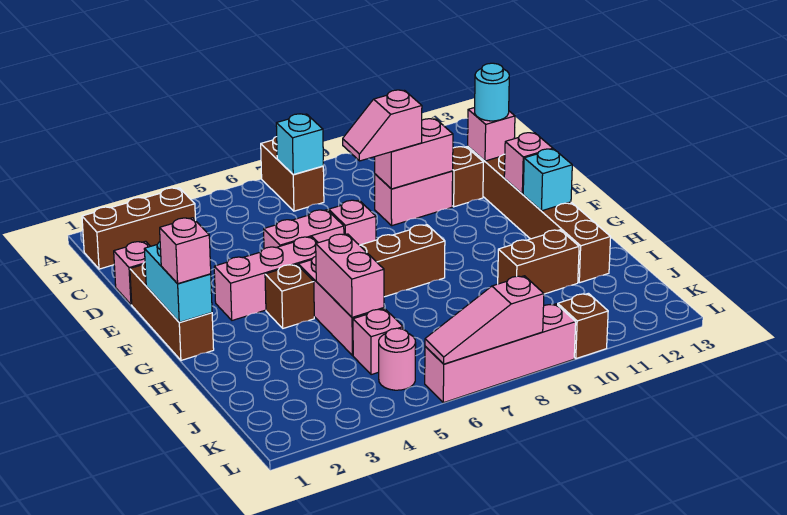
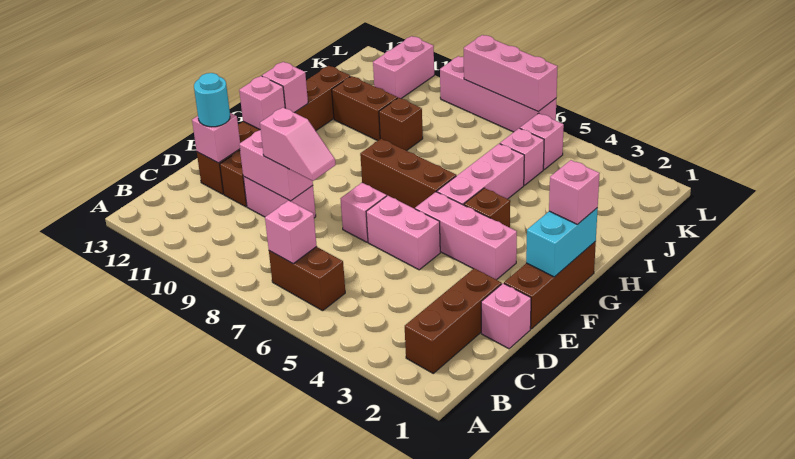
brown brick A7:B7 level 1 -> brown brick B6:B7 level 1
brown brick B1:B3 level 1 -> brown brick B2:D2 level 1
cyan brick B7 level 2 -> pink brick B7 level 2
cyan brick G12 level 2 -> pink brick G12 level 2
pink brick H5:I5 level 2 -> pink brick K11:L11 level 1
pink round brick K5 level 1 -> pink brick K5 level 1
pink slope L6:L8 level 2 top 8 -> pink brick L6:L8 level 2
brown brick L10 level 1 -> brown brick I9 level 1

